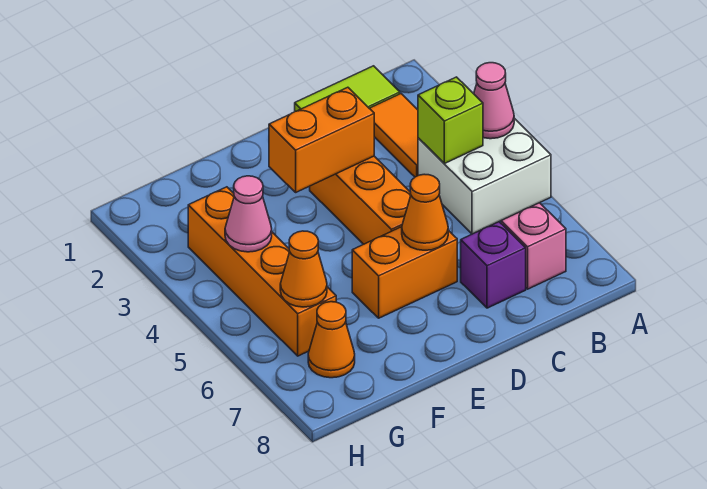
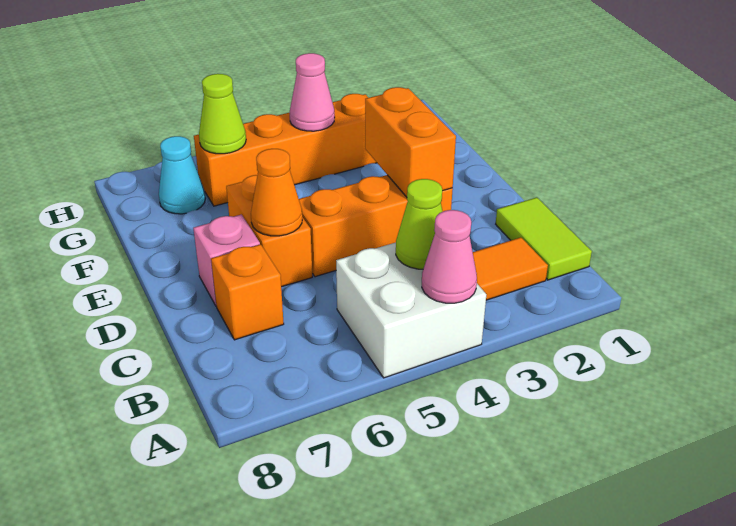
lime brick B4 level 2 -> lime cone B4 level 2
pink brick B7 level 1 -> pink brick D7 level 1
purple brick C7 level 1 -> orange brick C7 level 1
orange cone G6 level 2 -> lime cone G6 level 2
orange cone G7 level 1 -> cyan cone G7 level 1

